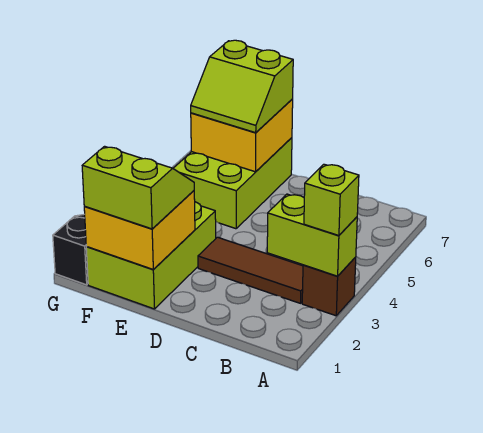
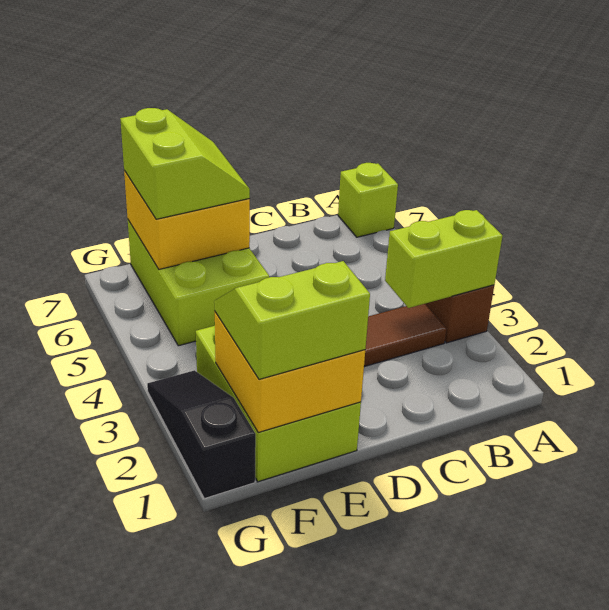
lime brick A3 level 3 -> lime brick A7 level 1
lime slope E6:F7 level 3 top 7 -> lime slope E6:F7 level 3 top F

